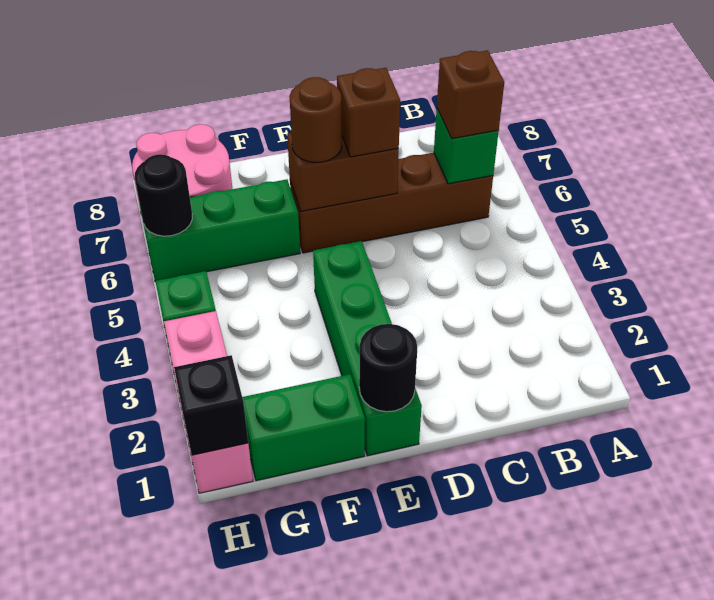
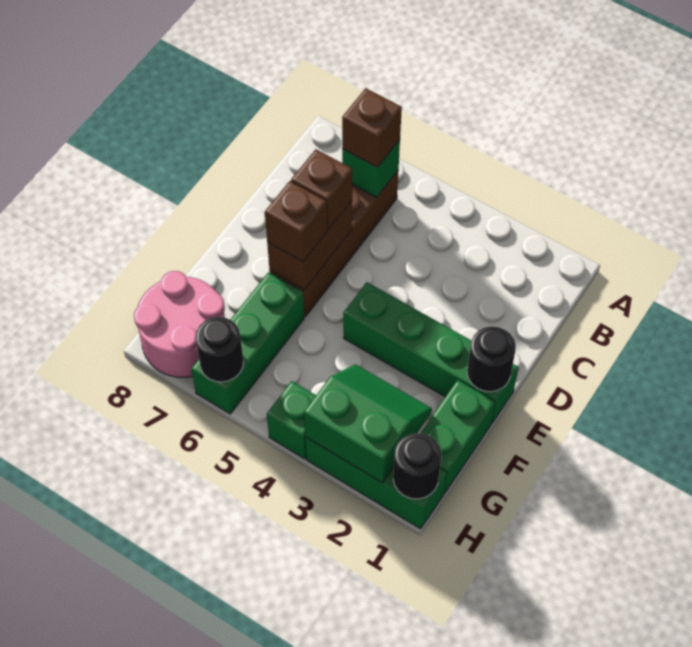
brown round brick E6 level 3 -> brown brick E6 level 3
none -> green slope G2:H3 level 2 top H
pink brick H1:H3 level 1 -> green brick H1:H3 level 1
black brick H1 level 2 -> black round brick H1 level 2

